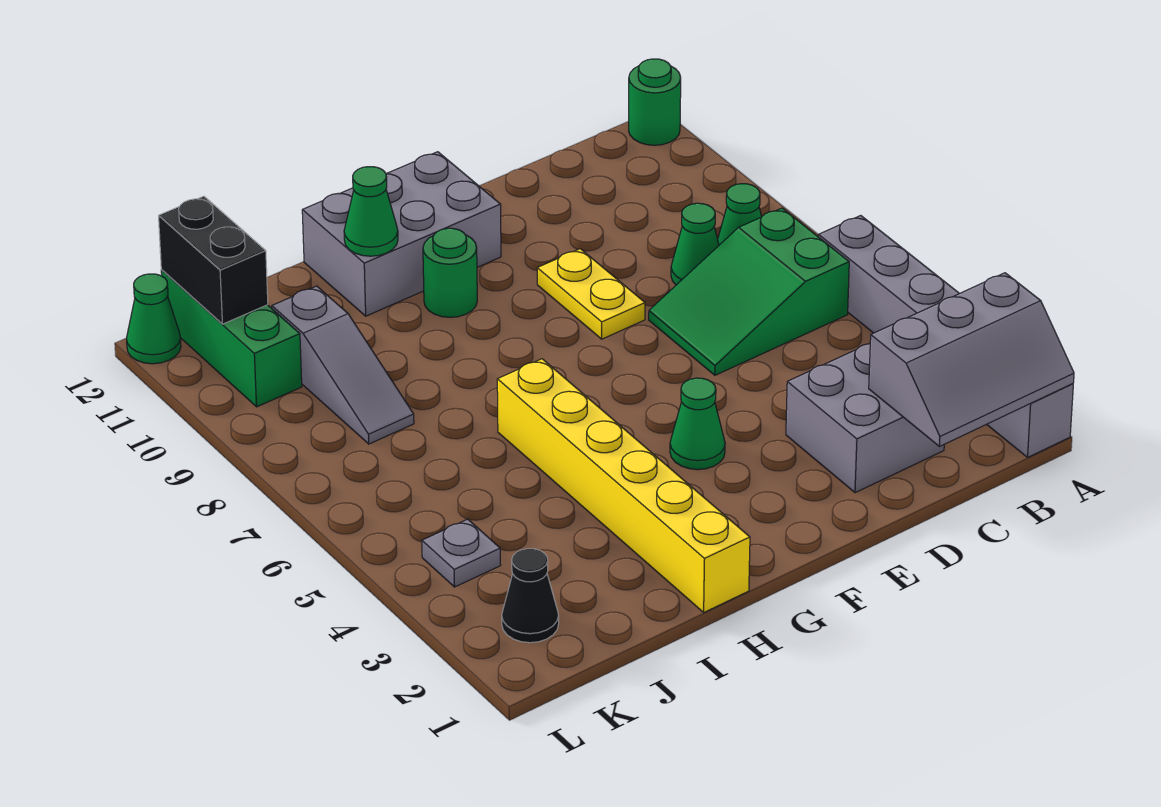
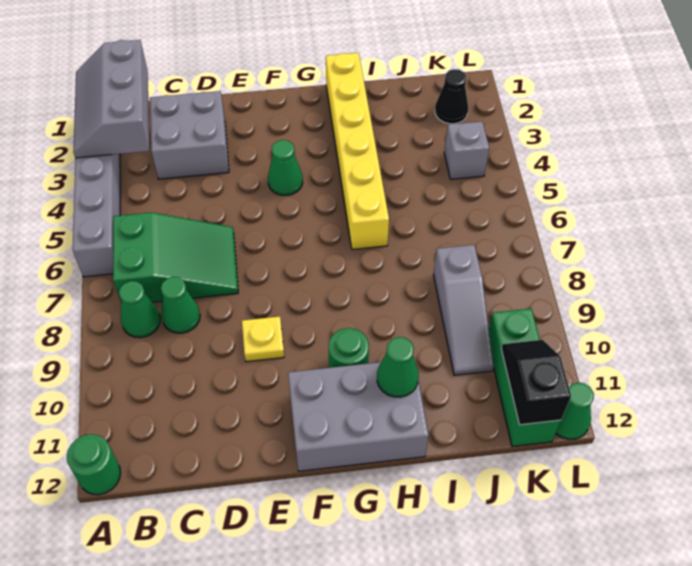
grey slope A1:C2 level 2 top 2 -> grey slope A1:B3 level 2 top B
yellow plate E8:E9 level 1 -> yellow plate E9 level 1
grey slope J8:J10 level 1 top 10 -> grey slope J8:J10 level 1 top 8
grey plate K4 level 1 -> grey brick K4 level 1
black brick K11:K12 level 2 -> black slope K11:K12 level 2 top 12

